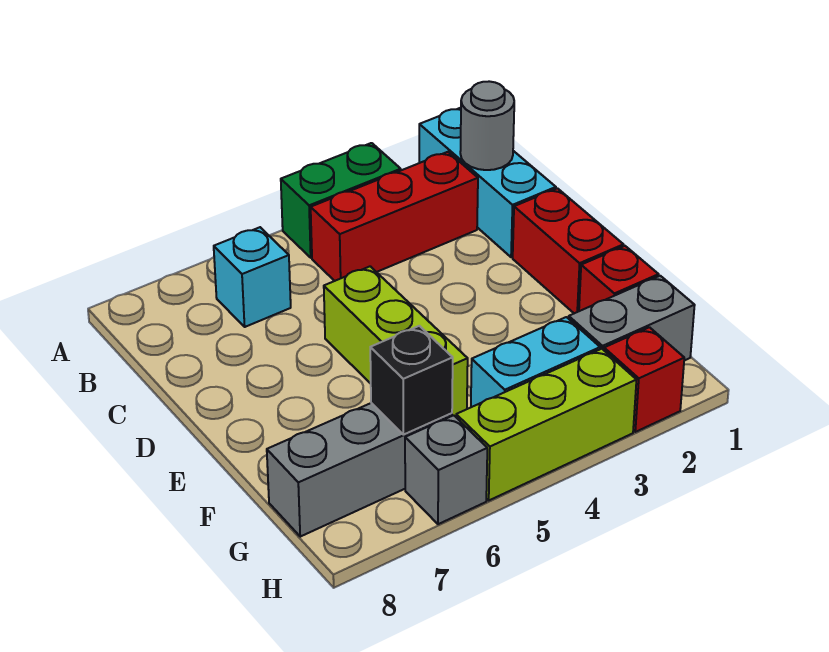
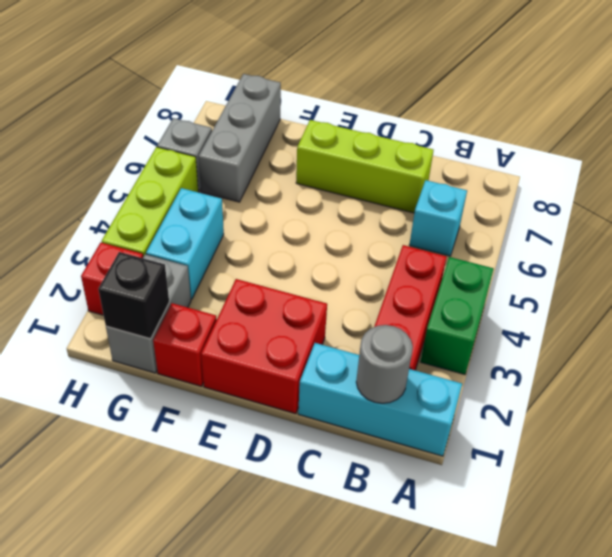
red brick D1:E1 level 1 -> red brick D1:E2 level 1
lime brick D5:F5 level 1 -> lime brick C7:E7 level 1
black brick G6 level 2 -> black brick G1 level 2

